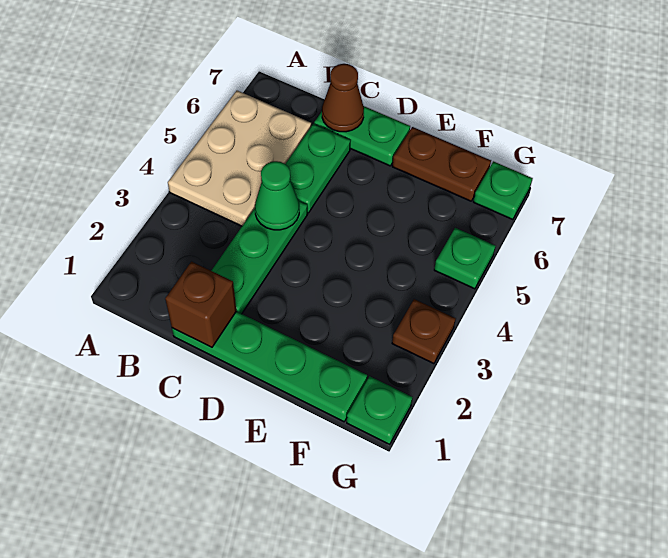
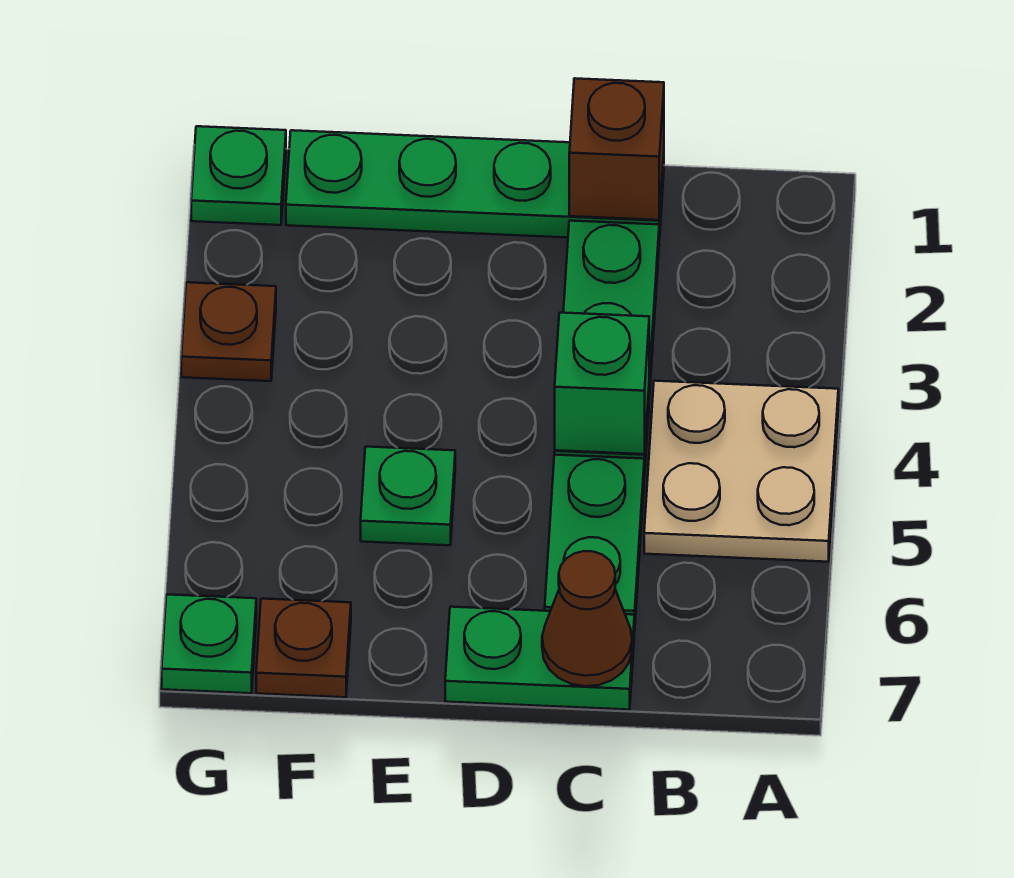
tan plate A4:B6 level 1 -> tan plate A4:B5 level 1
green cone C4 level 2 -> green brick C4 level 2
brown plate E7:F7 level 1 -> brown plate F7 level 1
green plate G5 level 1 -> green plate E5 level 1

